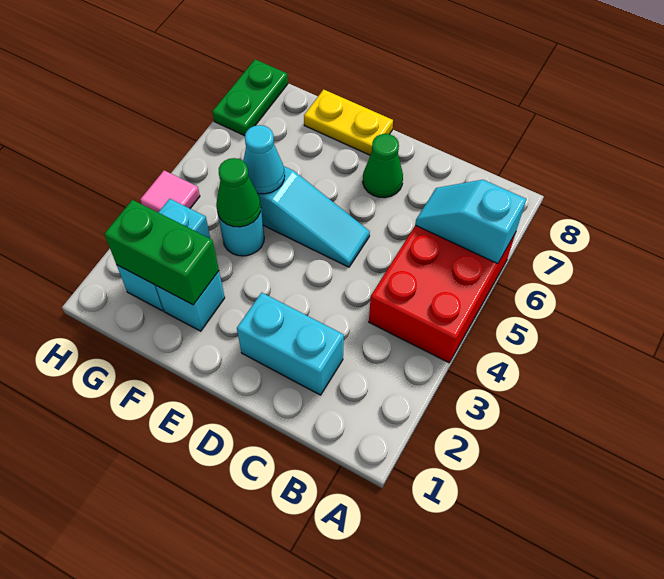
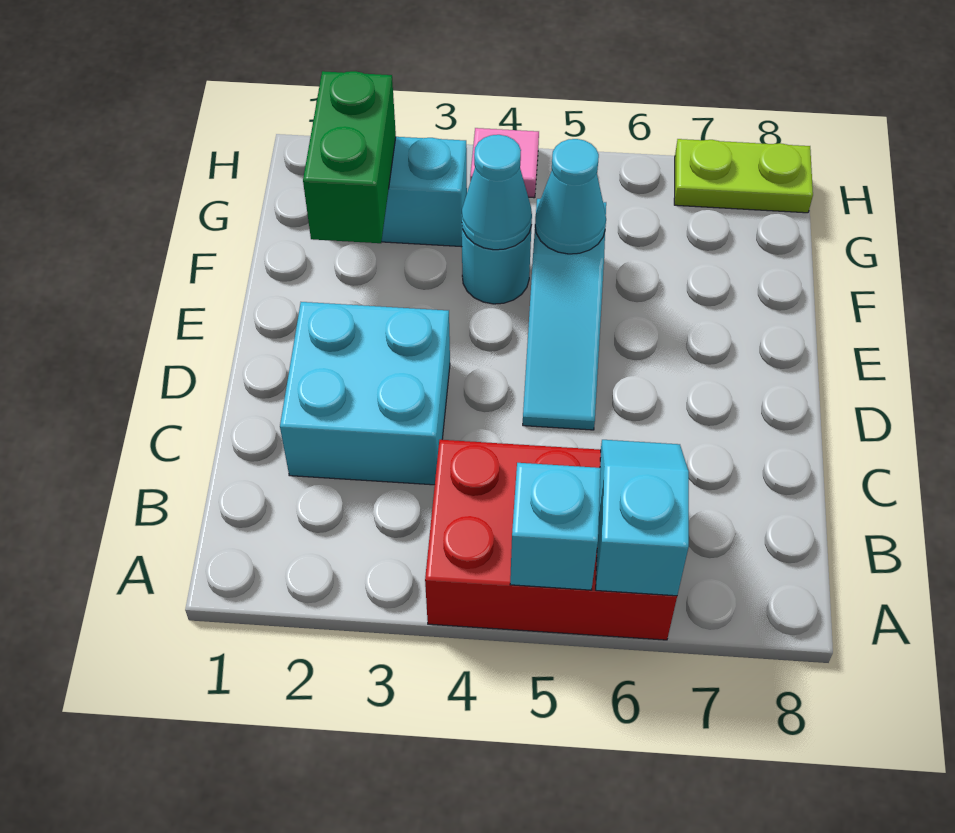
cyan brick C2:D2 level 1 -> cyan brick C2:D3 level 1
green cone D7 level 1 -> none
yellow plate E8:F8 level 1 -> none
cyan brick F2 level 1 -> cyan brick A5 level 2
green cone F4 level 2 -> cyan cone F4 level 2
green plate H7:H8 level 1 -> lime plate H7:H8 level 1

